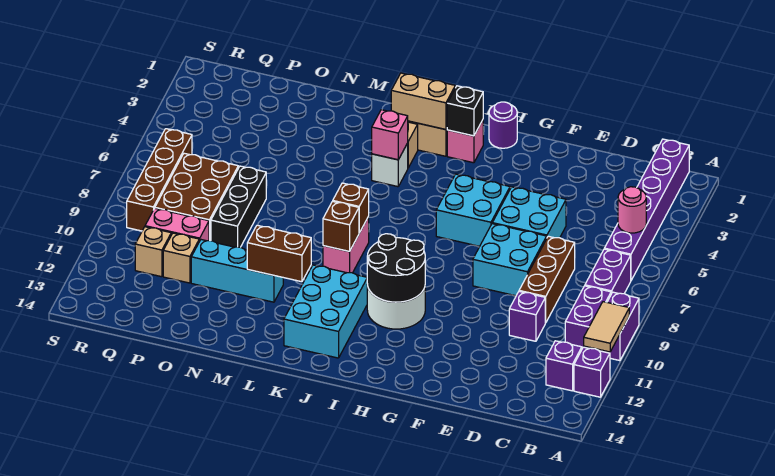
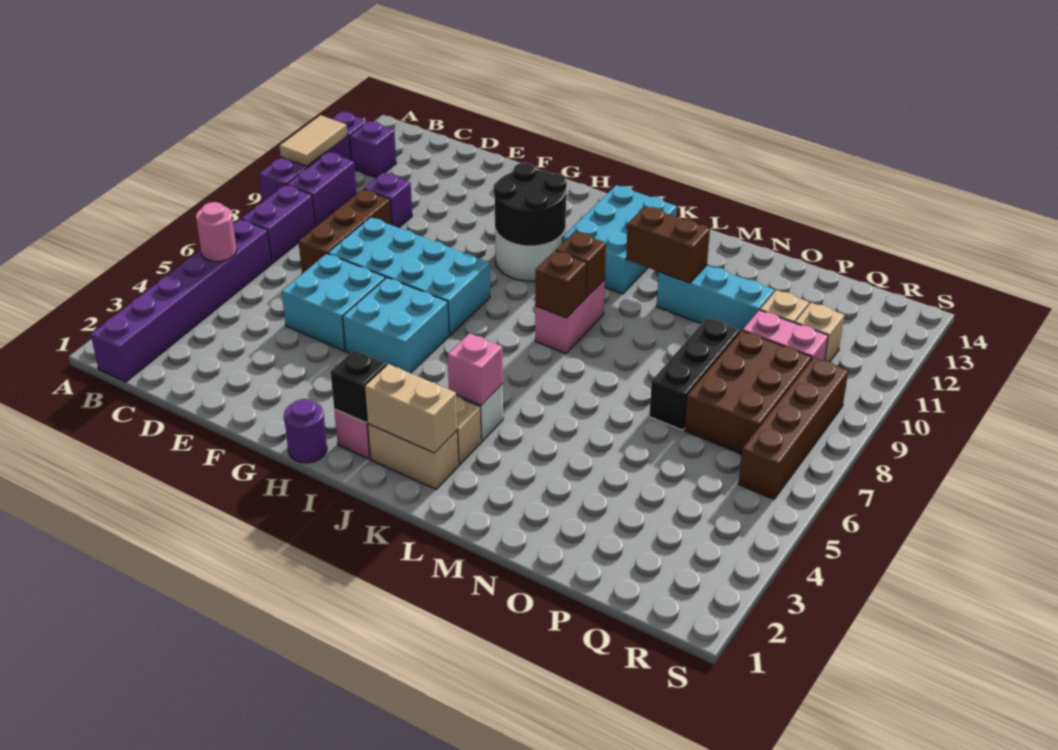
cyan brick E7:F8 level 1 -> cyan brick E7:H8 level 1

